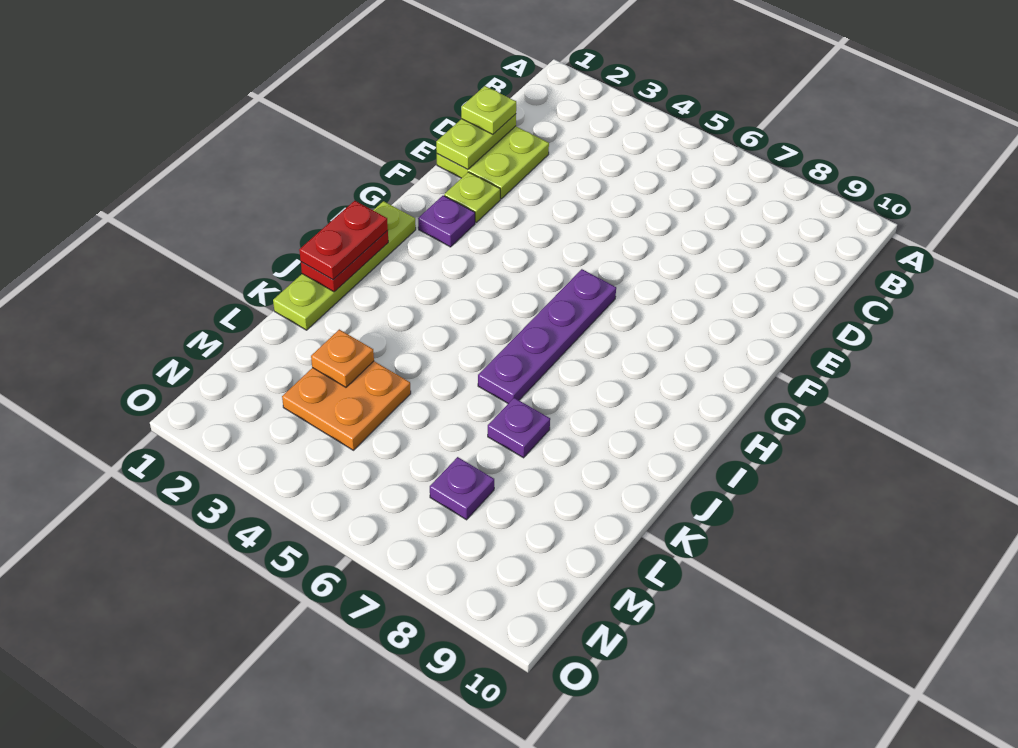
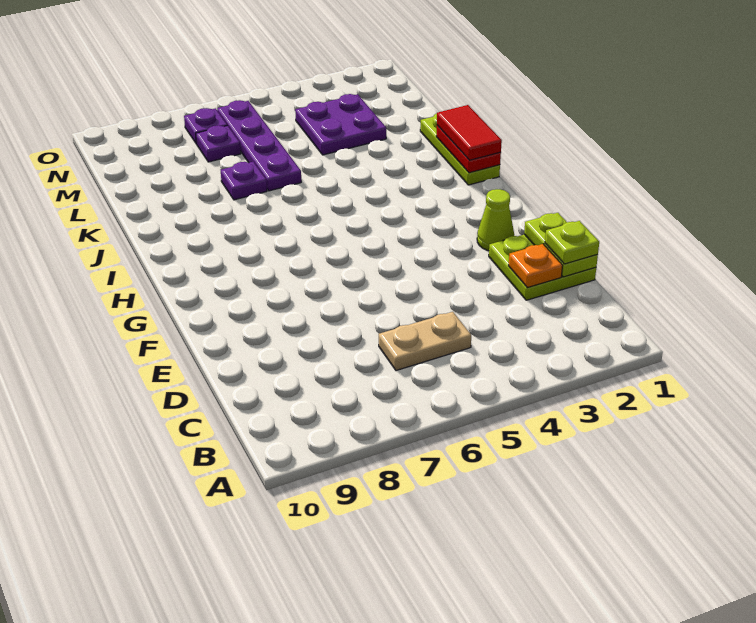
none -> tan plate C5:C6 level 1
lime plate F2 level 1 -> lime cone F2 level 1
purple plate G2 level 1 -> purple plate N7 level 1
purple plate G6:J6 level 1 -> purple plate K6:N6 level 1
lime plate H1:K1 level 1 -> lime plate I1:K1 level 1
red plate I1:J1 level 3 -> red tile I1:J1 level 3
orange plate L3:M4 level 1 -> purple plate L3:M4 level 1
orange plate L3 level 2 -> orange plate D2 level 2

